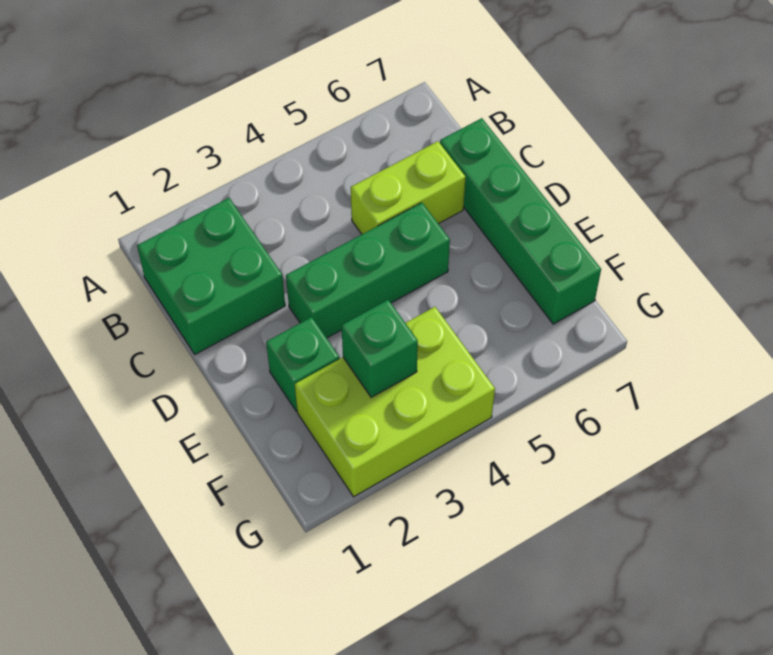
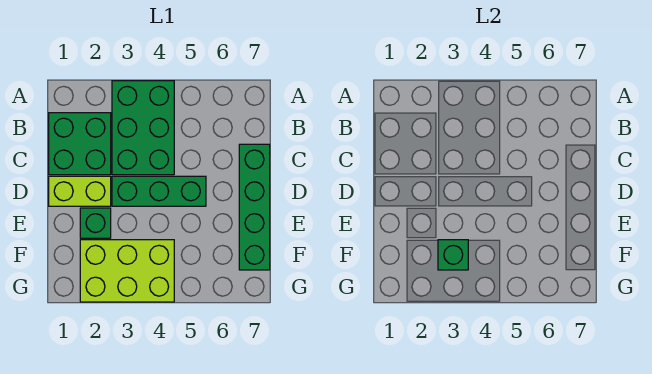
none -> green brick A3:C4 level 1
lime brick C5:C6 level 1 -> lime brick D1:D2 level 1

